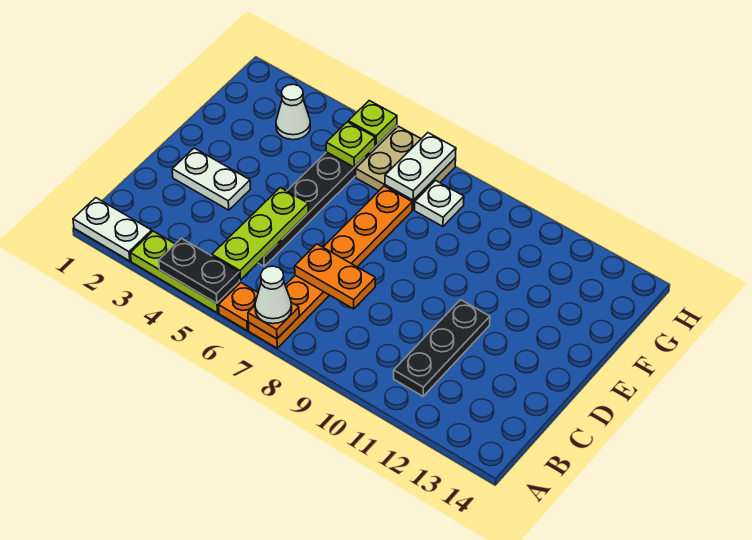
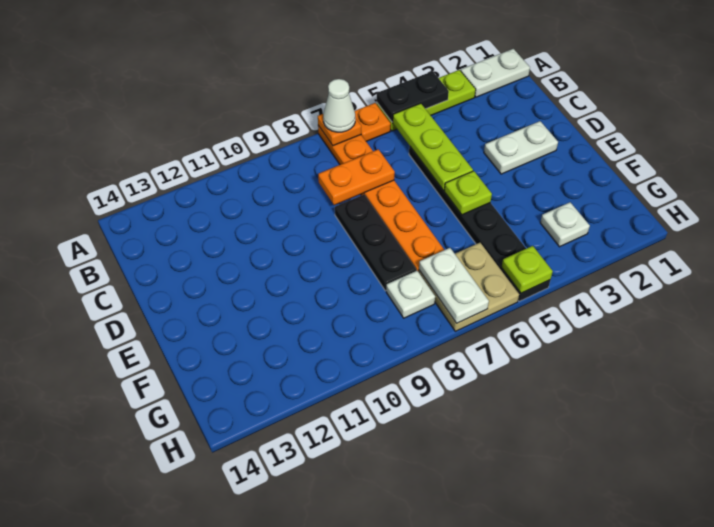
black plate B11:D11 level 1 -> black plate D8:F8 level 1
white cone G3 level 1 -> white plate G3 level 1
lime plate G5 level 2 -> lime plate E5 level 2

